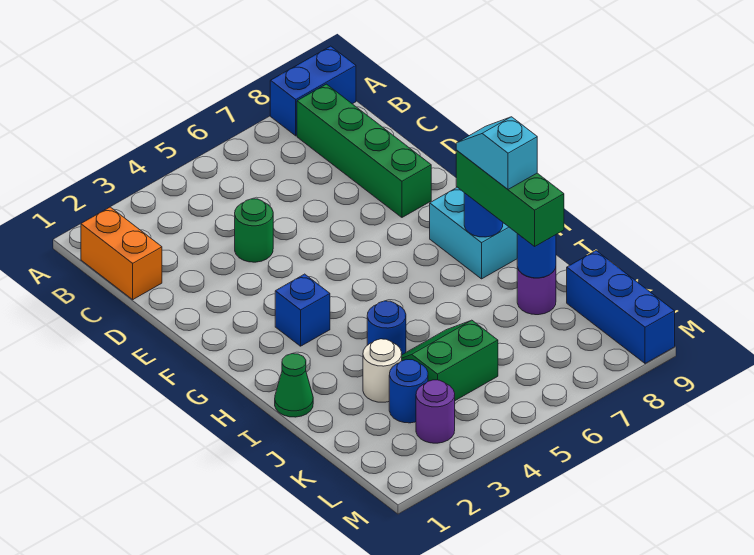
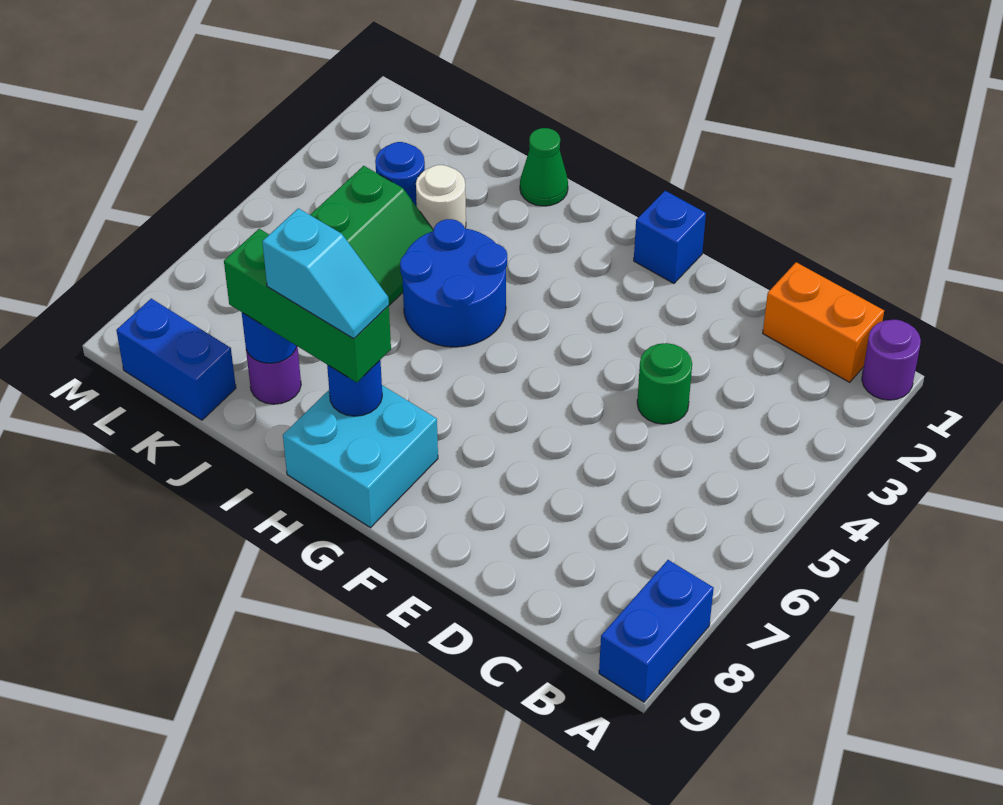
green brick B8:E8 level 1 -> none
blue brick G3 level 1 -> blue brick F1 level 1
blue round brick I4 level 1 -> blue round brick H4:I5 level 1
blue brick K9:M9 level 1 -> blue brick K9:L9 level 1
purple round brick L3 level 1 -> purple round brick A1 level 1

